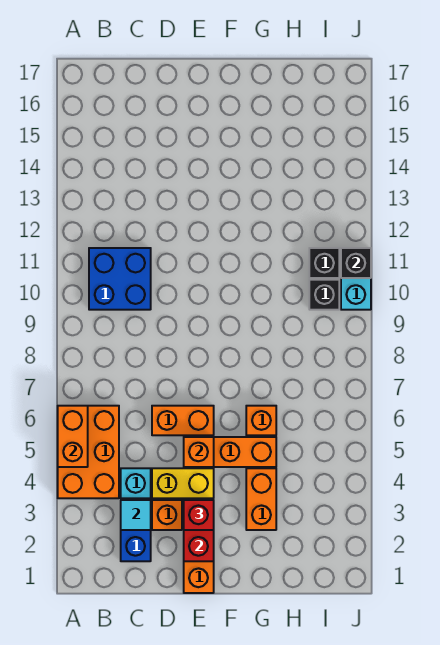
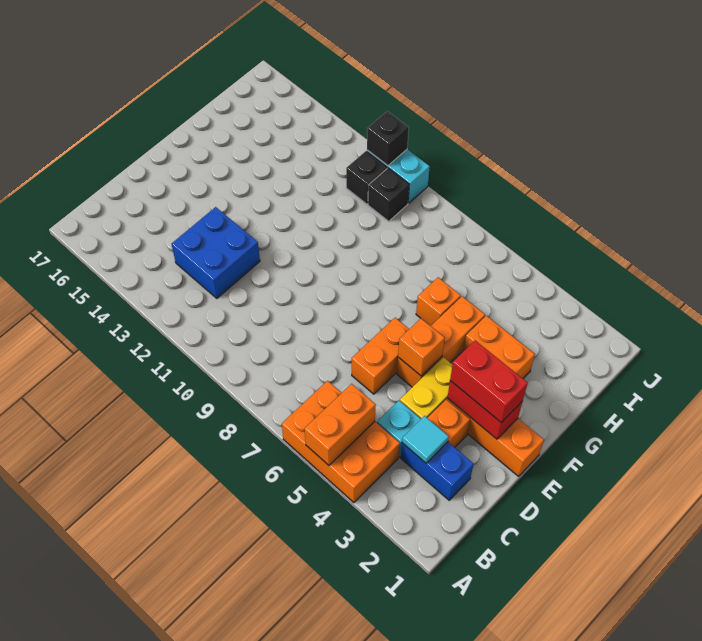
orange brick A5:A6 level 2 -> orange brick A5:B5 level 2
blue brick B10:C11 level 1 -> blue brick C12:D13 level 1
red brick E3 level 3 -> red brick E2:E3 level 3

